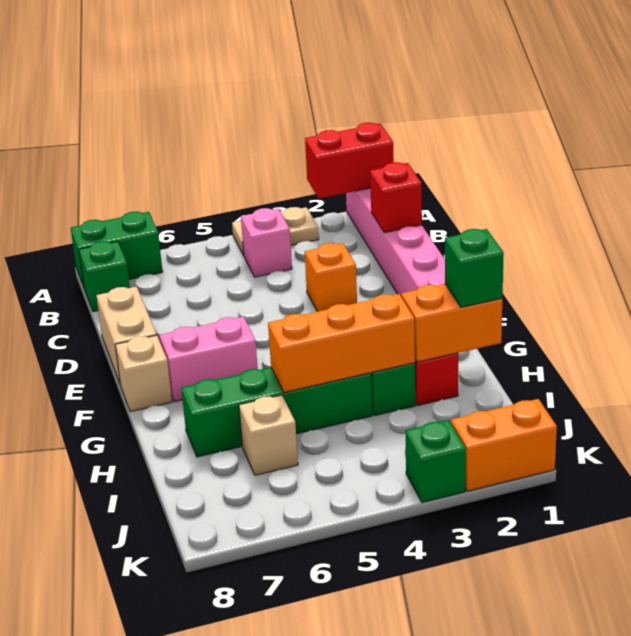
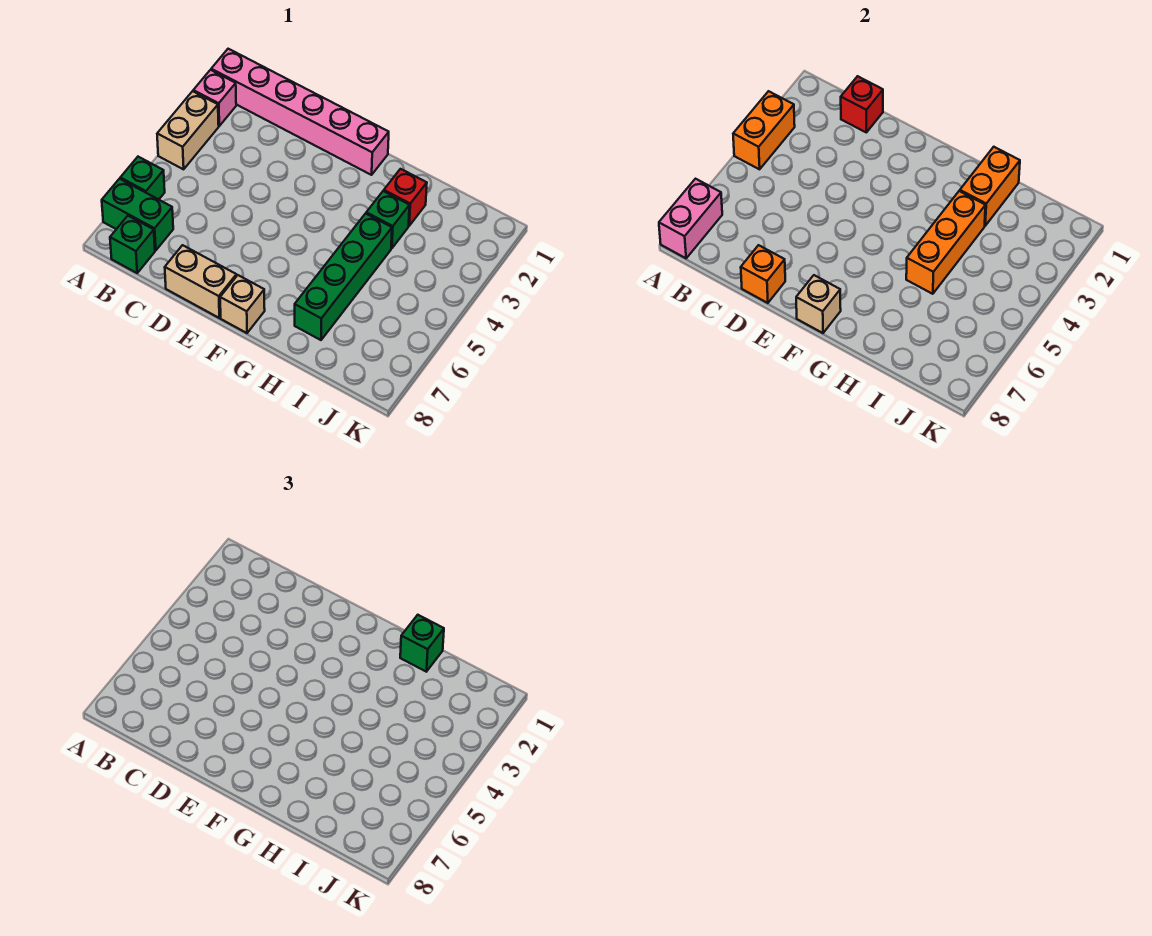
red brick A1:A2 level 2 -> none
tan plate A3:A4 level 1 -> tan brick A3:A4 level 1
green brick A7:A8 level 1 -> green brick A7:B7 level 1
pink brick B4 level 1 -> pink brick A2 level 1
orange brick D3 level 1 -> orange brick D8 level 2
pink brick F6:F7 level 1 -> pink brick A7:A8 level 2
tan brick I6 level 1 -> tan brick F8 level 2
orange brick K1:K2 level 1 -> orange brick A3:A4 level 2
green brick K3 level 1 -> green brick A6 level 1

